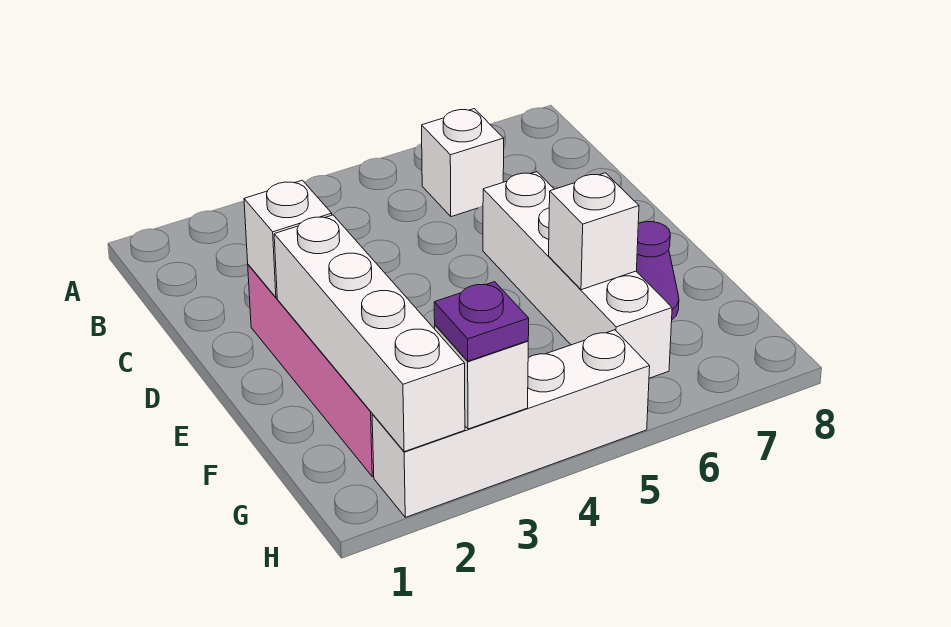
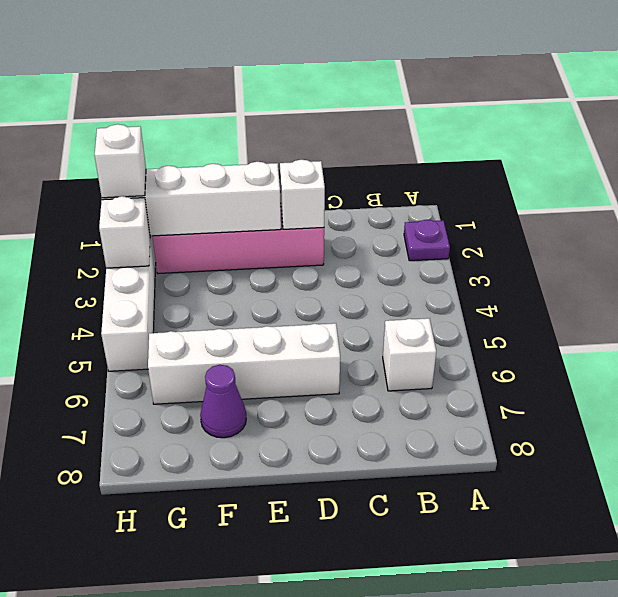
white brick F6 level 2 -> white brick H2 level 3
purple plate H3 level 3 -> purple plate A2 level 1

